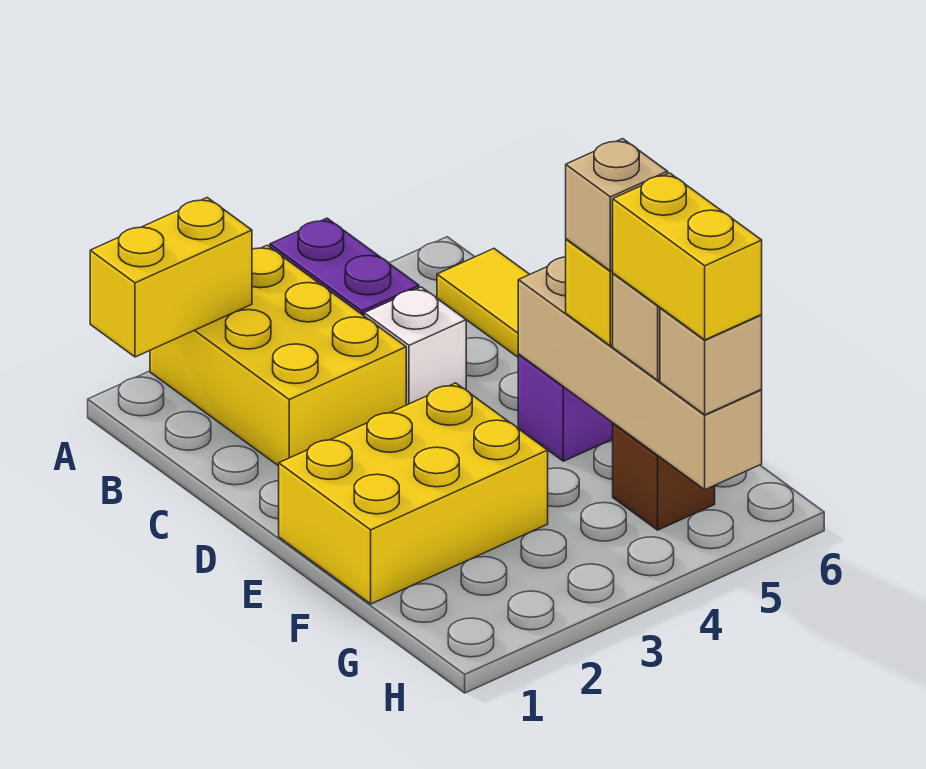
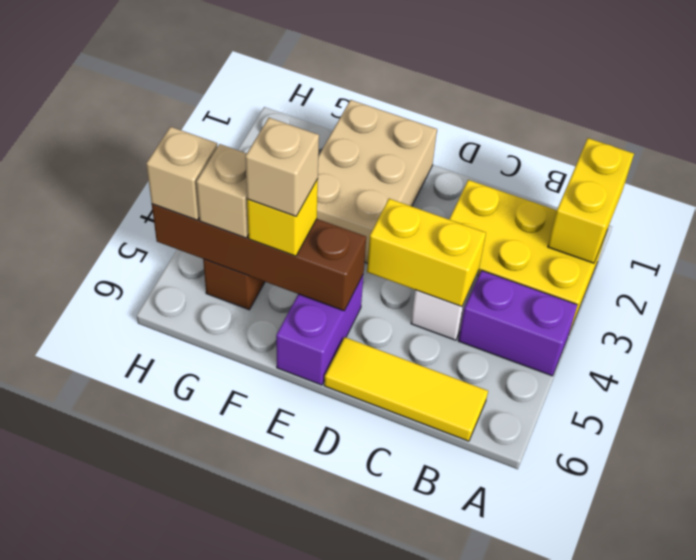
yellow brick E1:F3 level 1 -> tan brick E1:F3 level 1
tan brick E5:H5 level 2 -> brown brick E5:H5 level 2
yellow brick G5:H5 level 4 -> yellow brick C4:D4 level 2

